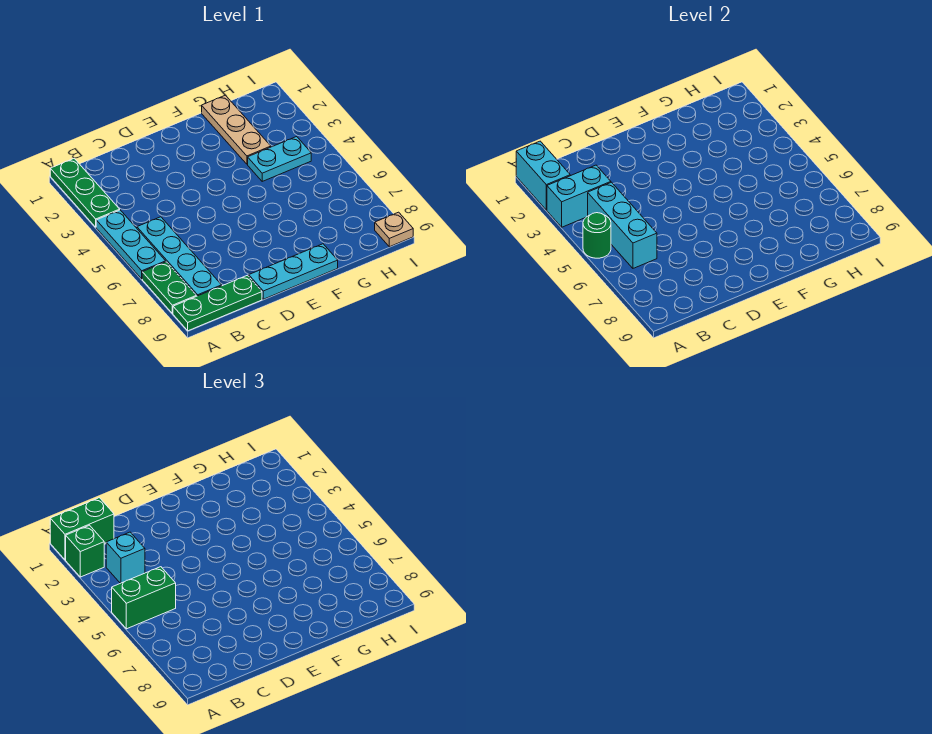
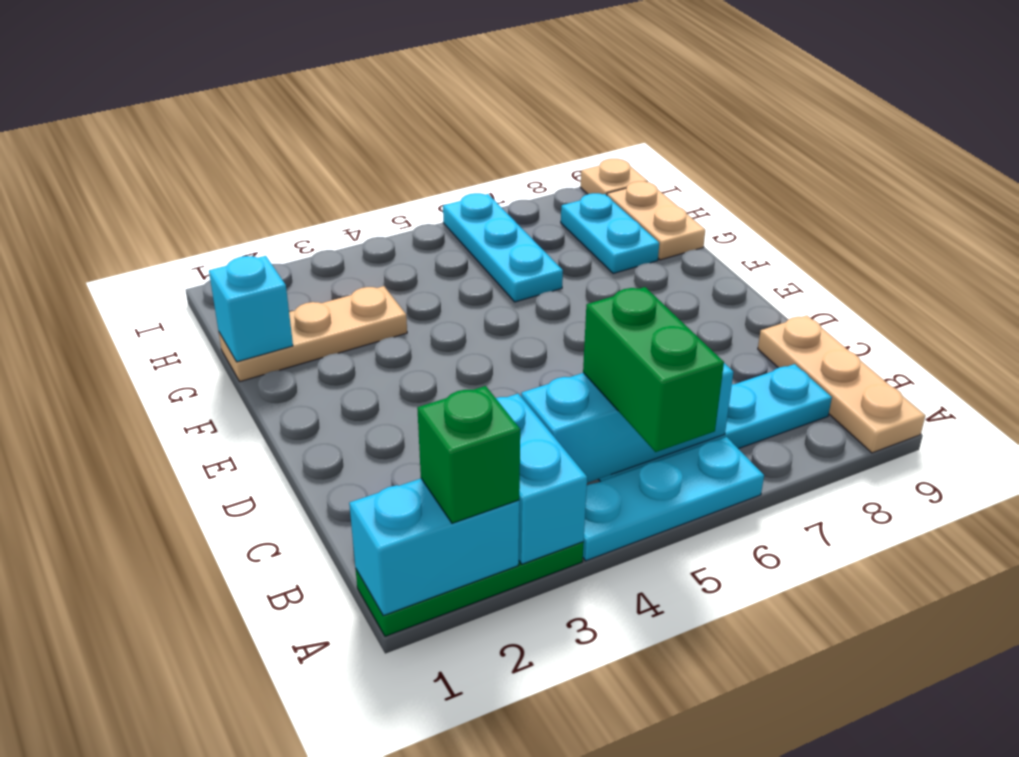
green brick A1:B1 level 3 -> none
green round brick A5 level 2 -> none
green plate A7:A8 level 1 -> none
green plate A9:C9 level 1 -> tan plate A9:C9 level 1
cyan brick B3 level 3 -> cyan brick G1 level 2
cyan plate D9:F9 level 1 -> cyan plate G6:I6 level 1
cyan plate G4:H4 level 1 -> cyan plate G8:H8 level 1
none -> tan plate G9:H9 level 1

